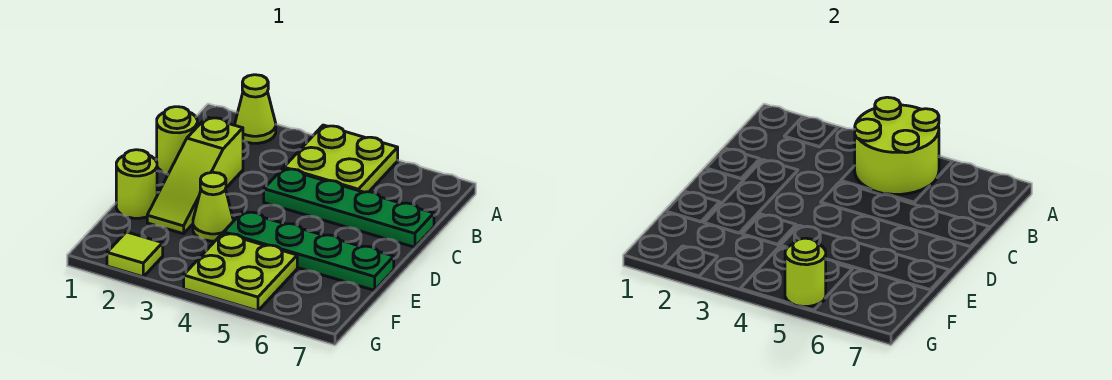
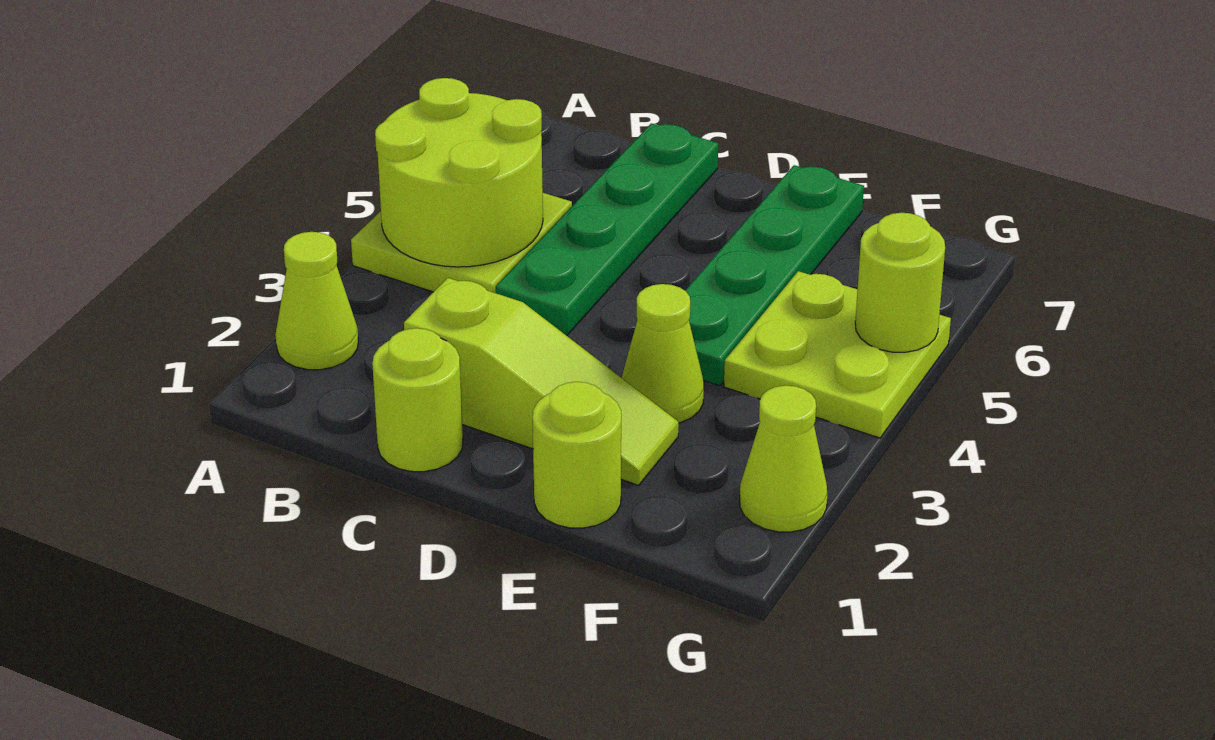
lime tile G2 level 1 -> lime cone G2 level 1

